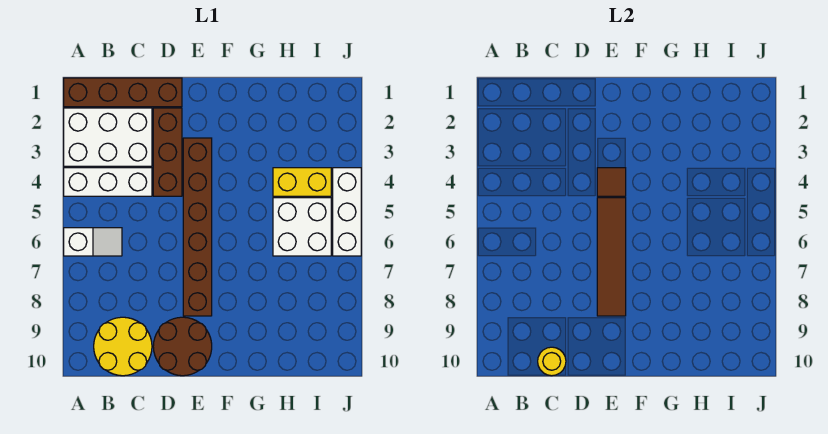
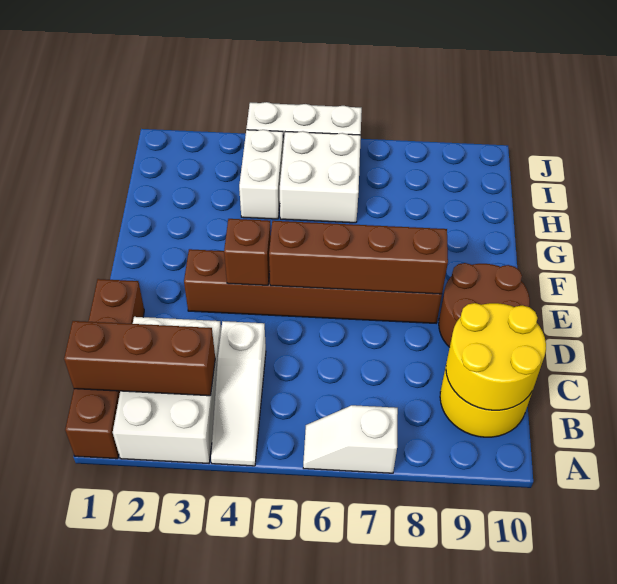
white brick A4:C4 level 1 -> white slope A4:C4 level 1 top C
white slope A6:B6 level 1 top A -> white slope A6:A7 level 1 top 7
yellow round brick C10 level 2 -> yellow round brick B9:C10 level 2
brown brick D2:D4 level 1 -> brown brick B1:B3 level 2
brown tile E4 level 2 -> brown brick E4 level 2
brown tile E5:E8 level 2 -> brown brick E5:E8 level 2
yellow brick H4:I4 level 1 -> white brick H4:I4 level 1

